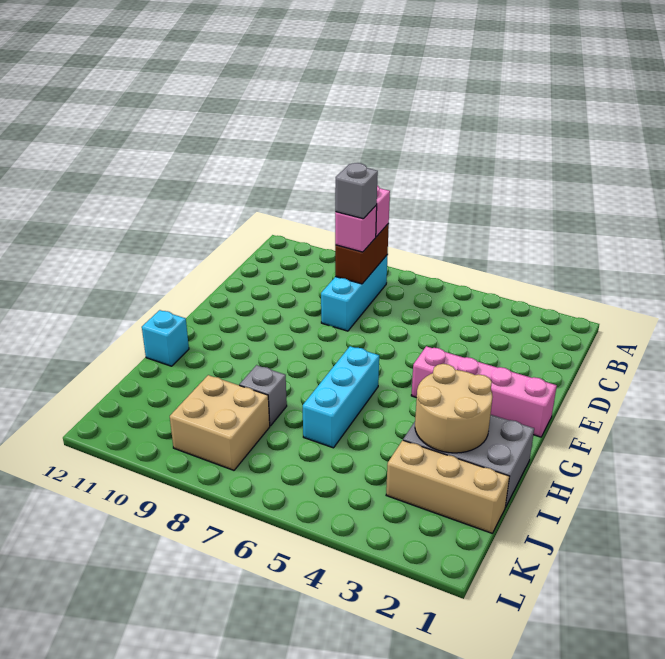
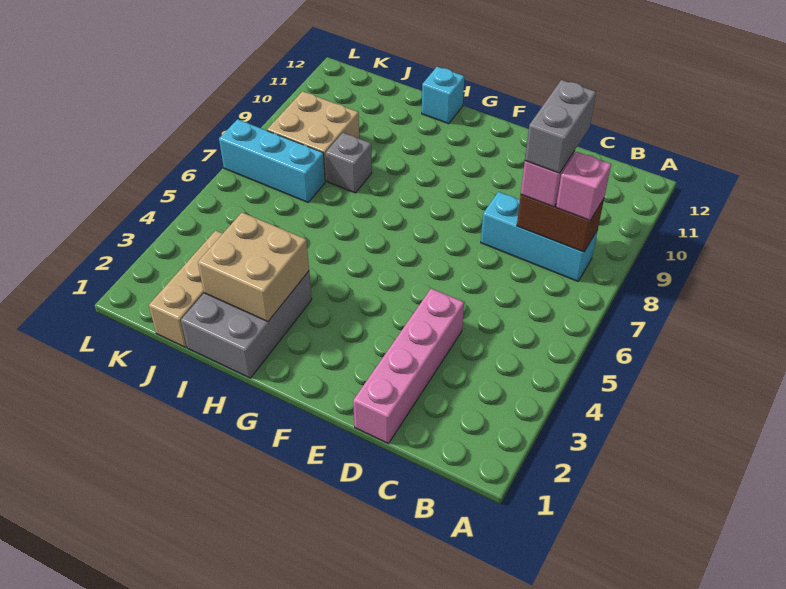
grey brick C8 level 4 -> grey brick C8:C9 level 4
pink brick F1:F4 level 1 -> pink brick D1:D4 level 1
cyan brick G6:I6 level 1 -> cyan brick J7:L7 level 1
tan round brick H2:I3 level 2 -> tan brick H2:I3 level 2

